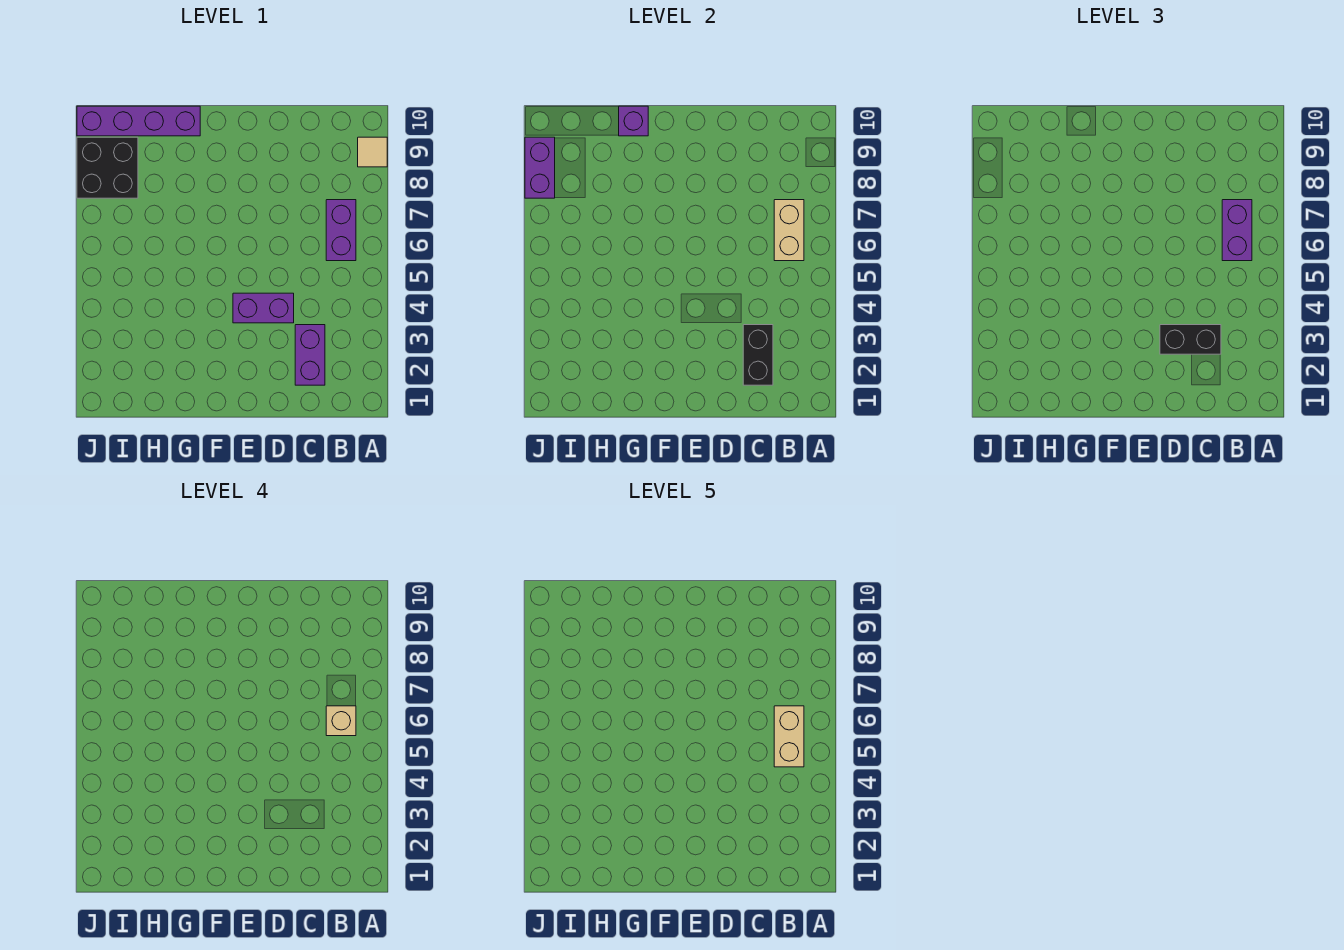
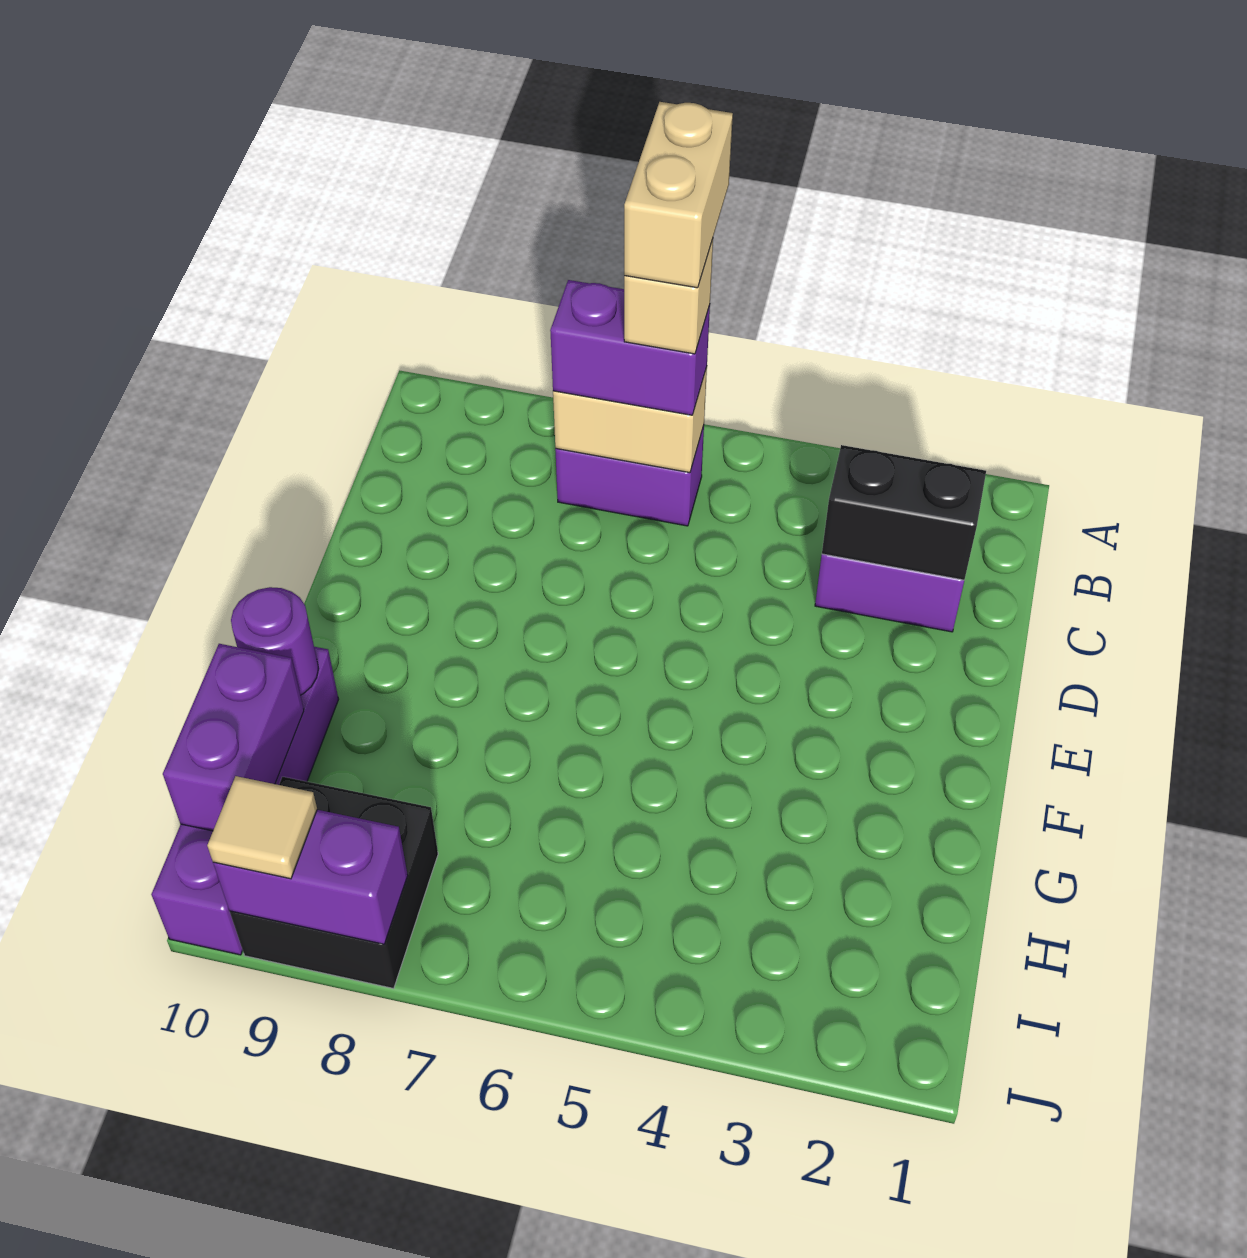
tan tile A9 level 1 -> tan tile J9 level 3
tan brick B5:B6 level 5 -> tan brick A6:B6 level 5
black brick C3:D3 level 3 -> none
purple brick D4:E4 level 1 -> purple brick H10:I10 level 2
purple brick G10 level 2 -> purple round brick G10 level 2

